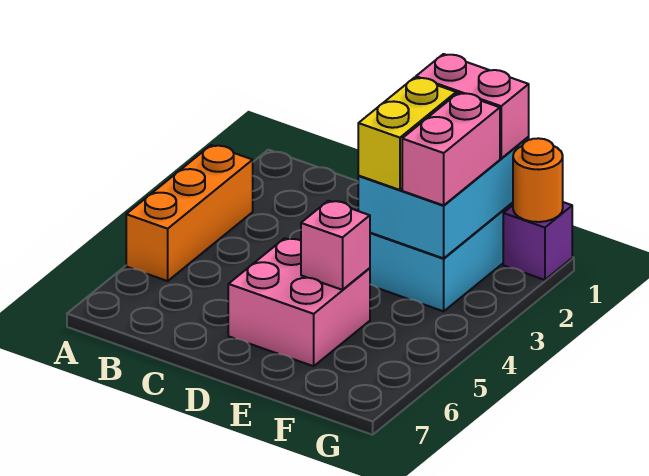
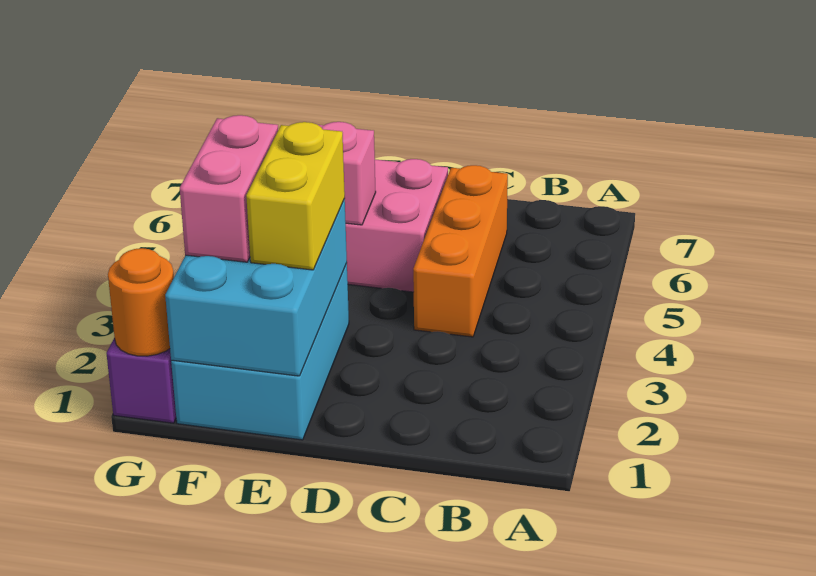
orange brick A3:A5 level 1 -> orange brick C4:C6 level 1
pink brick E1:F1 level 3 -> none

